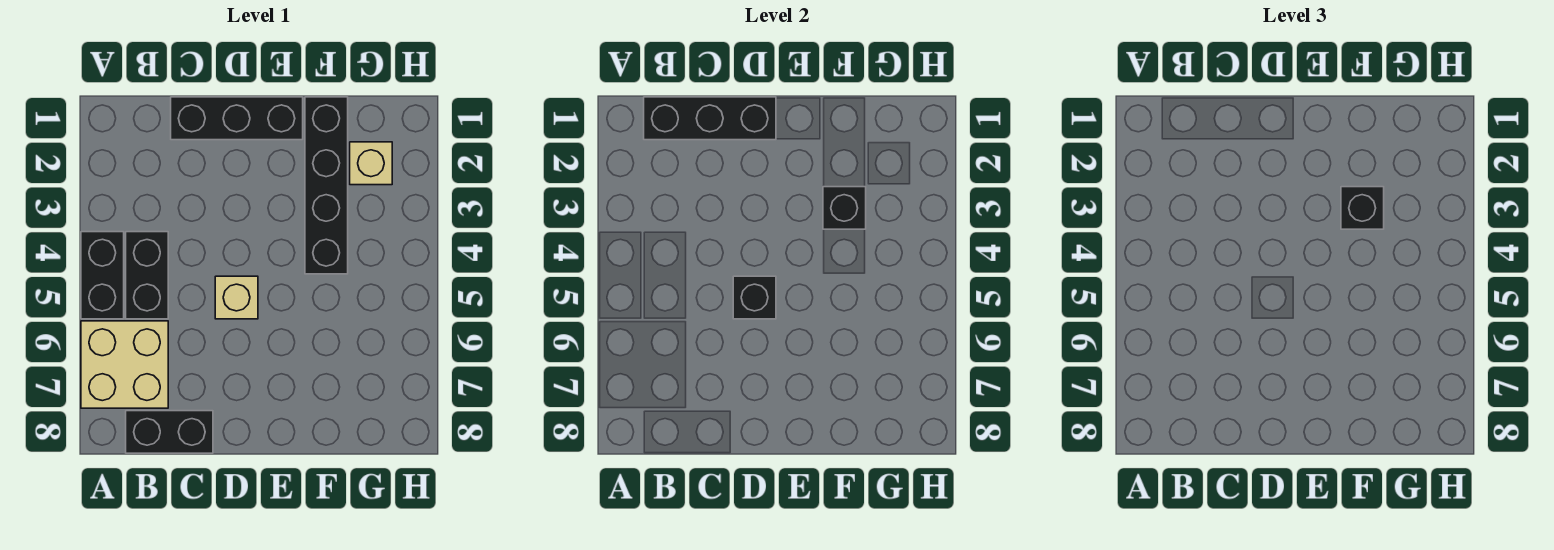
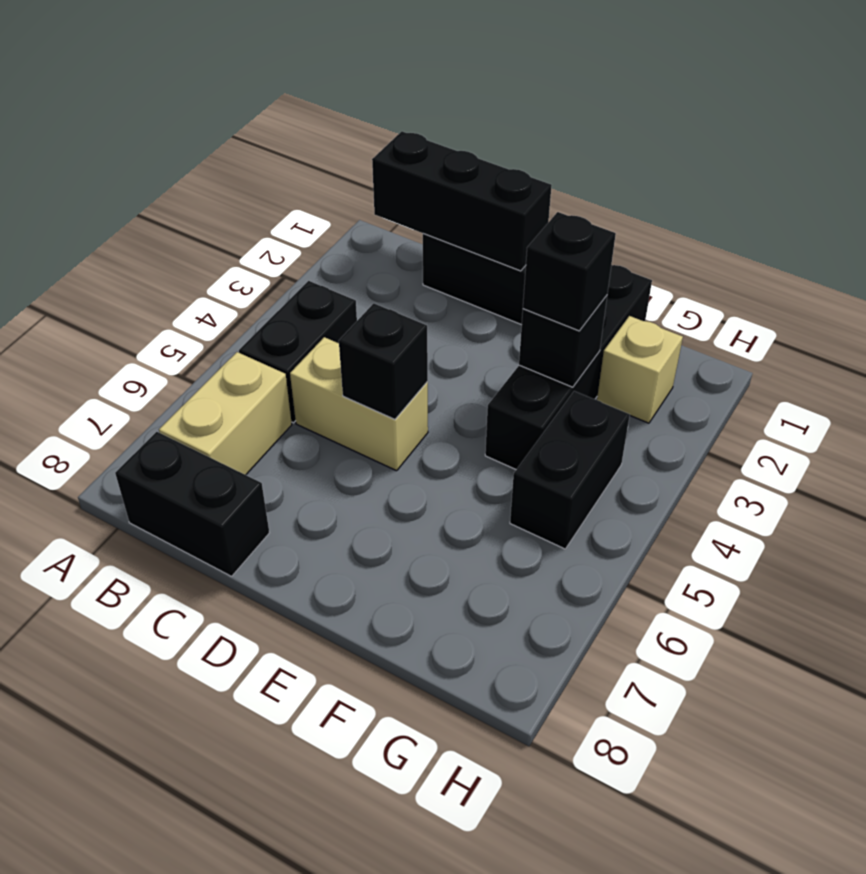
black brick A4:A5 level 1 -> black brick G4:G5 level 1
tan brick A6:B7 level 1 -> tan brick B6:B7 level 1
tan brick D5 level 1 -> tan brick C5:D5 level 1

